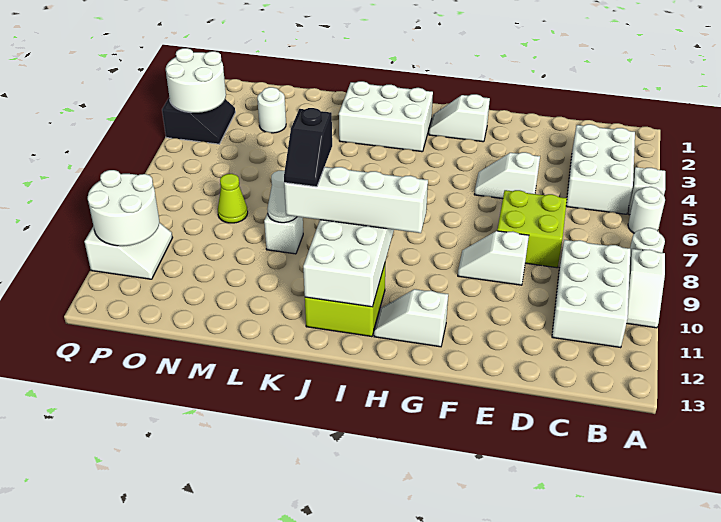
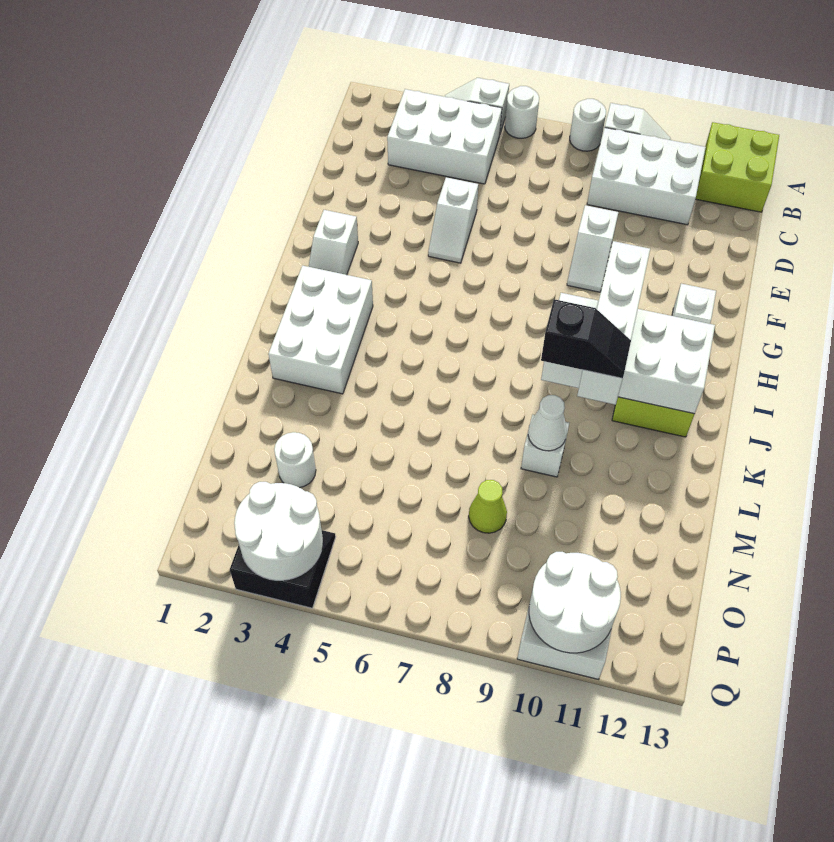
lime brick D7:E8 level 1 -> lime brick A12:B13 level 1

